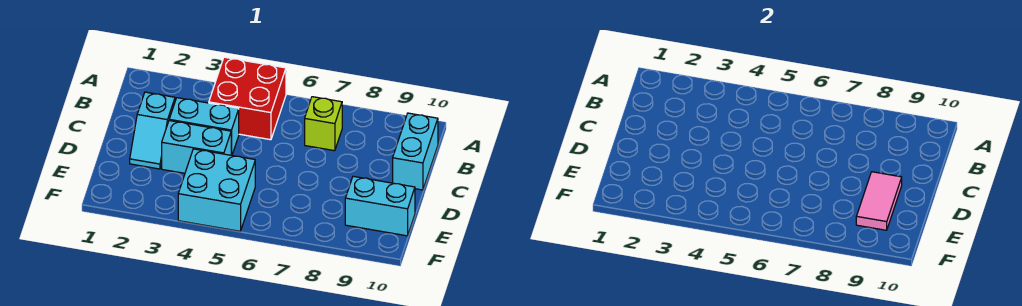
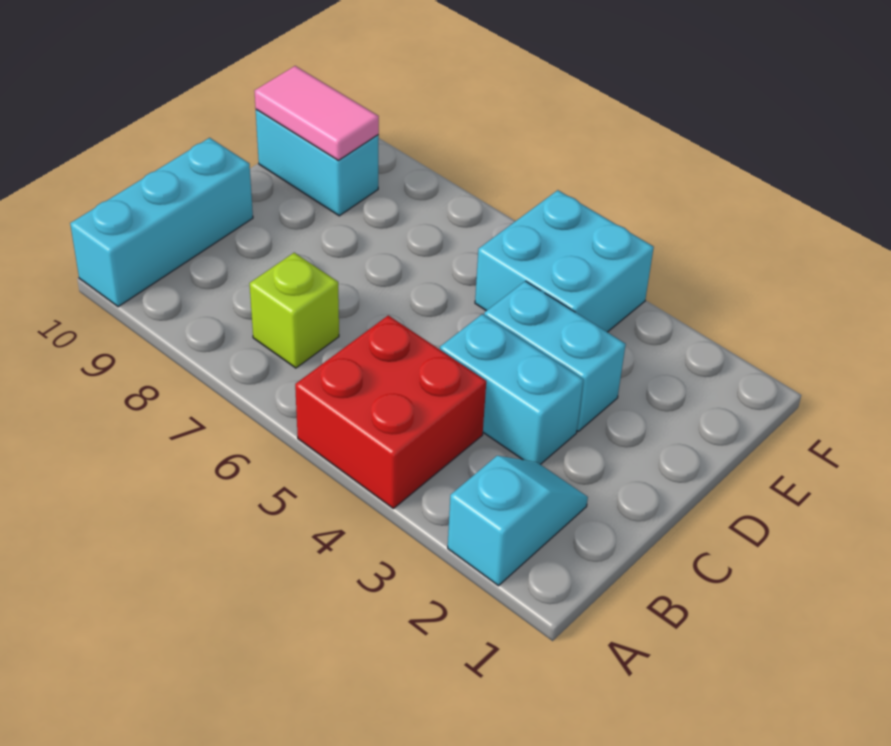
cyan brick B10:C10 level 1 -> cyan brick A10:C10 level 1
cyan slope C2:D2 level 1 top C -> cyan slope A2:B2 level 1 top A
pink tile D9:E9 level 2 -> pink tile E9:E10 level 2

